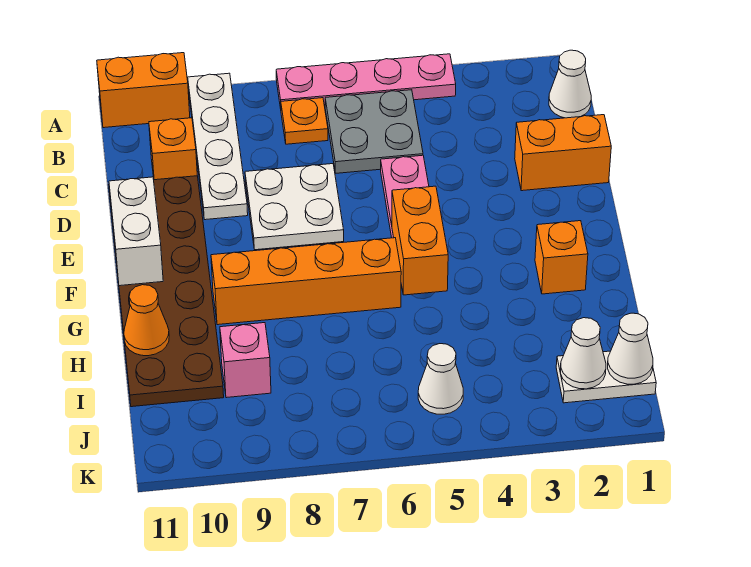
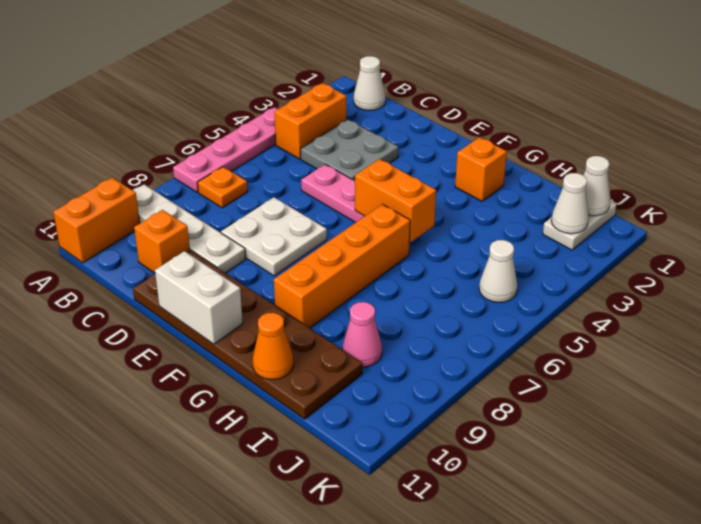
grey plate B5:C6 level 1 -> grey plate C3:D4 level 1
orange brick D1:D2 level 1 -> orange brick B3:B4 level 1
pink brick I9 level 1 -> pink cone I9 level 1

